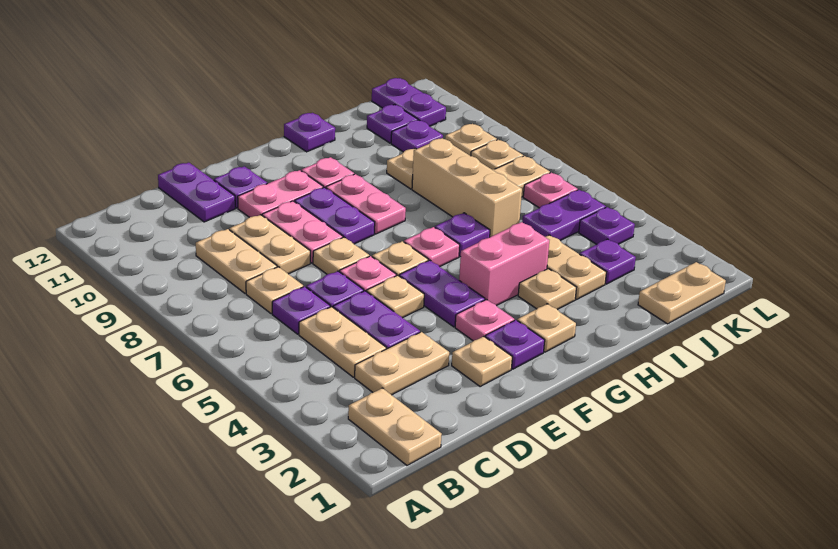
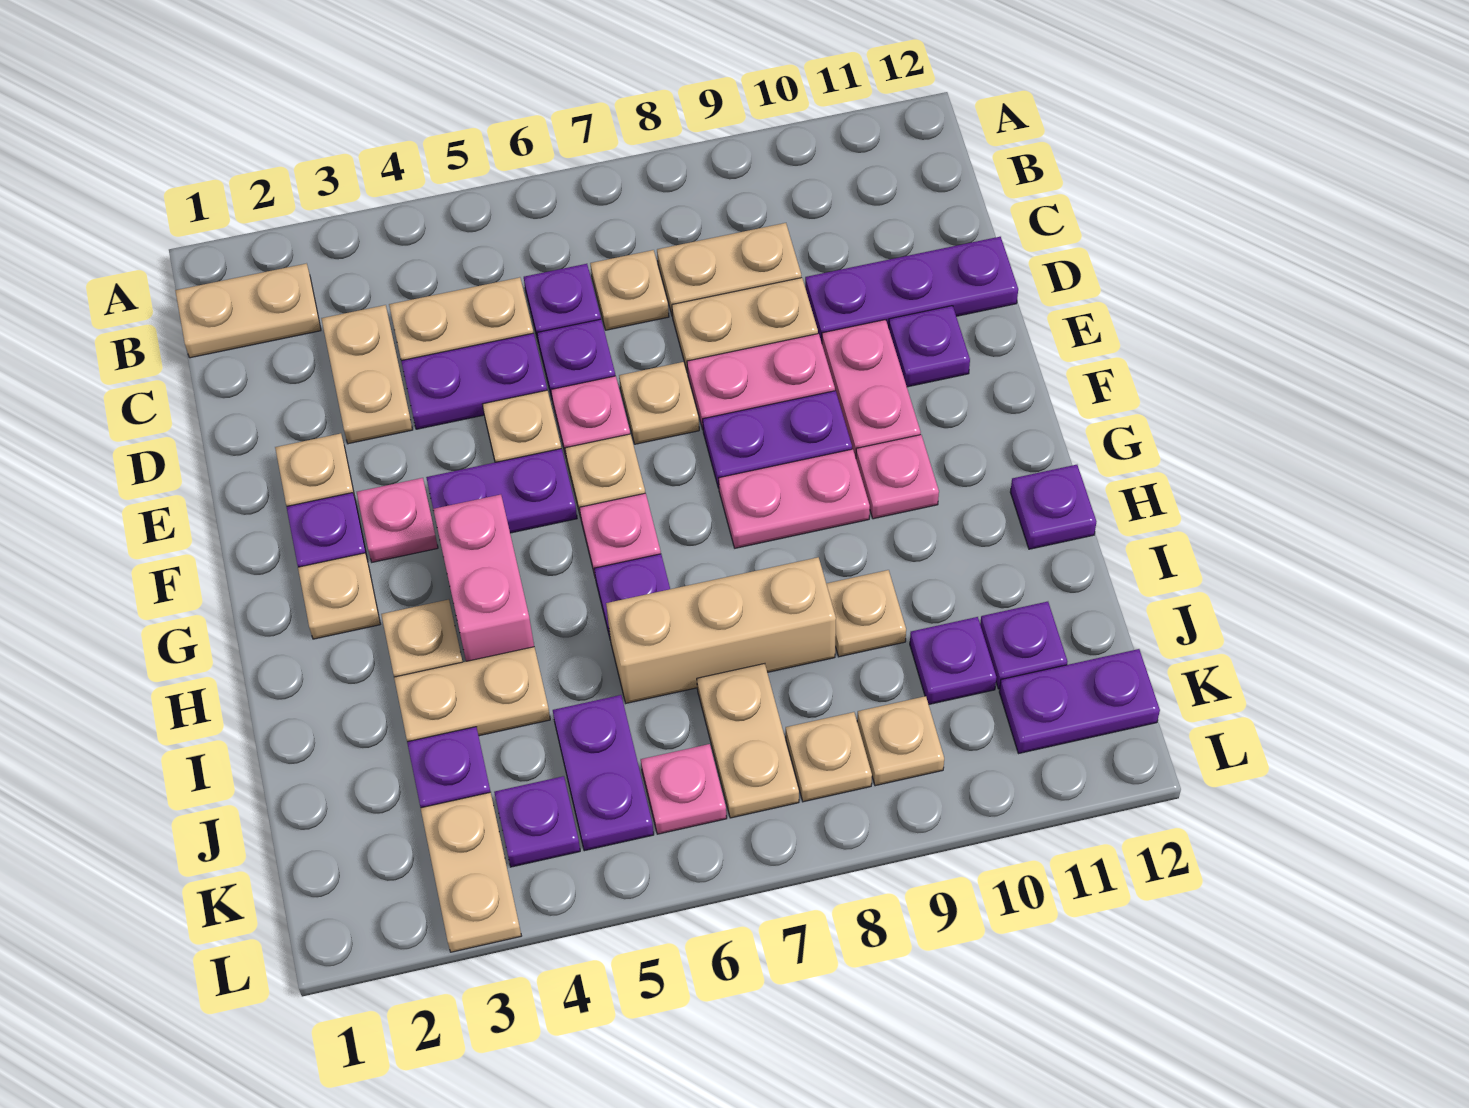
purple plate D11:D12 level 1 -> purple plate D10:D12 level 1
tan plate J1:K1 level 1 -> tan plate K3:L3 level 1

